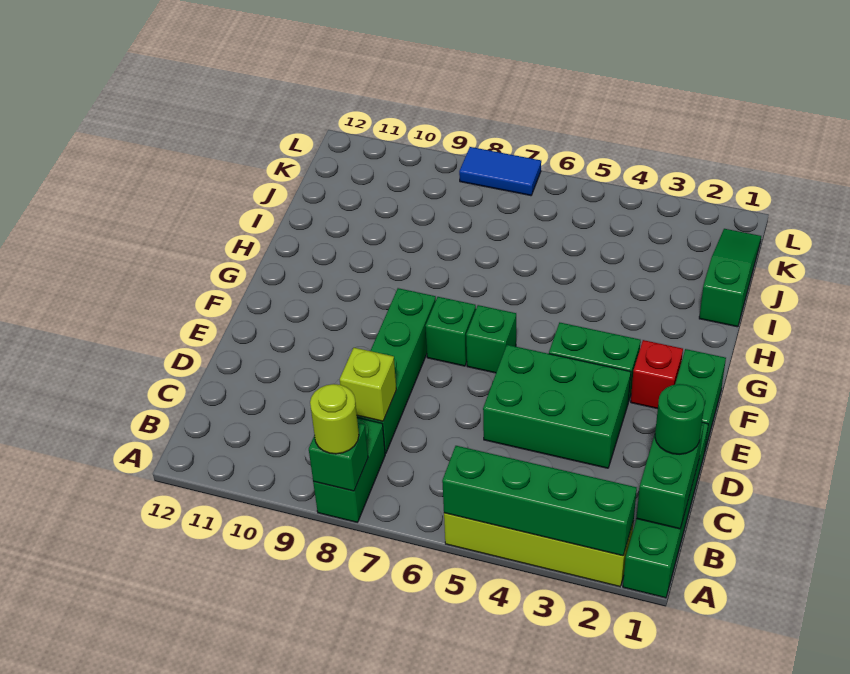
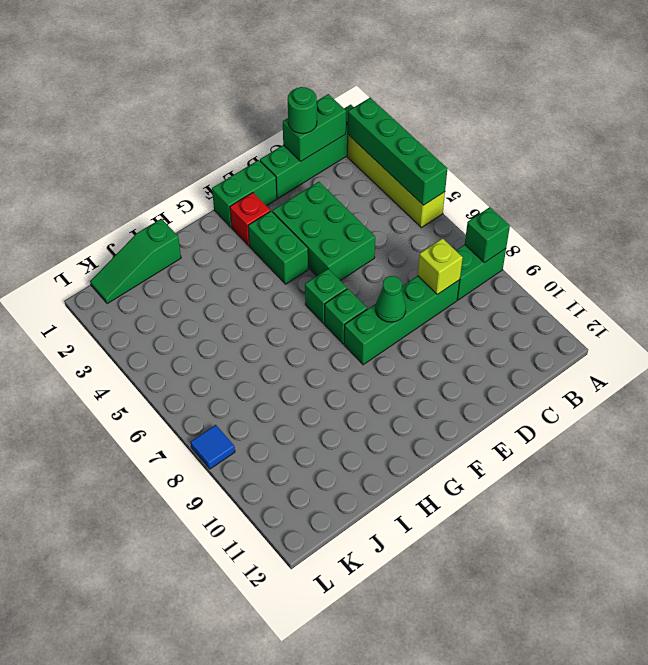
lime round brick A8 level 3 -> none
none -> green cone E8 level 2
blue tile L7:L8 level 1 -> blue tile L8 level 1

